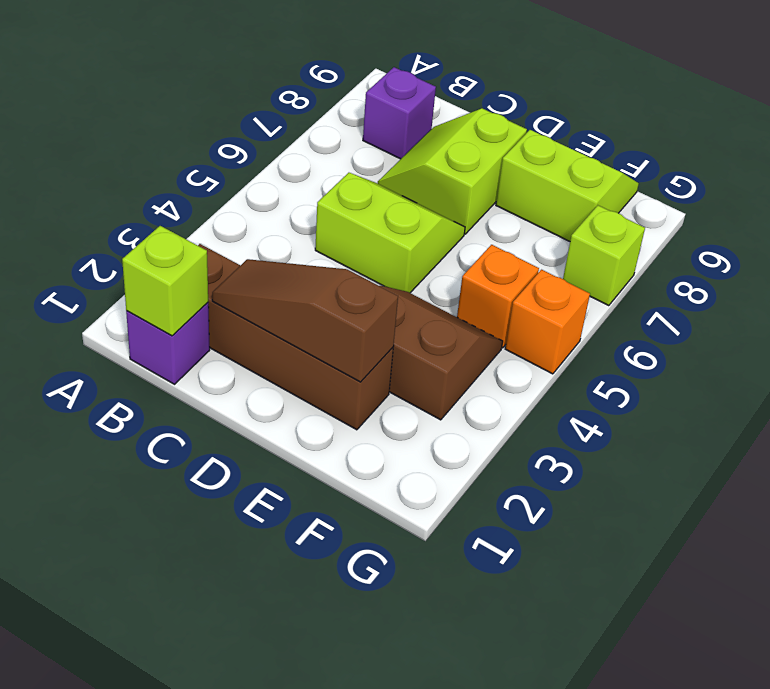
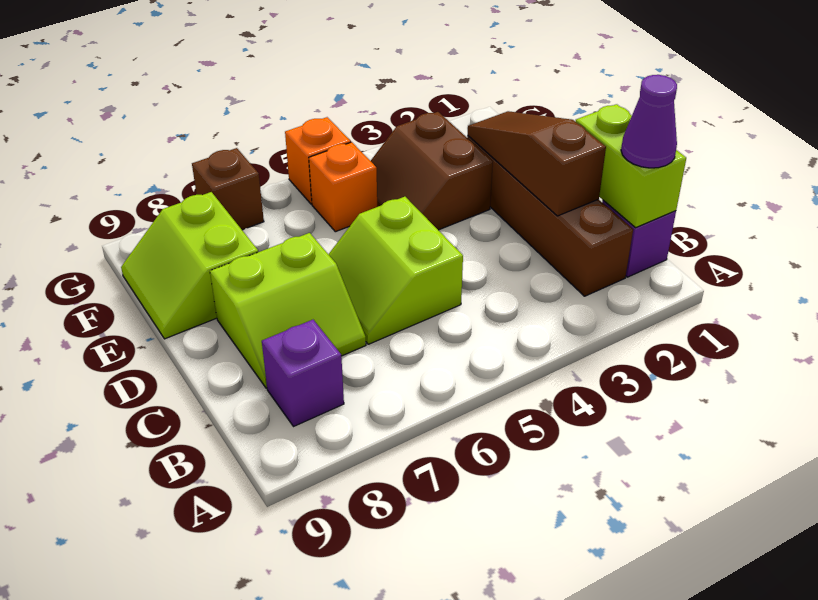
lime brick B1 level 2 -> lime brick B1:C1 level 2
none -> purple cone B1 level 3
brown slope C2:E2 level 2 top E -> brown slope C2:E2 level 2 top C
lime brick G7 level 1 -> brown brick G7 level 1

